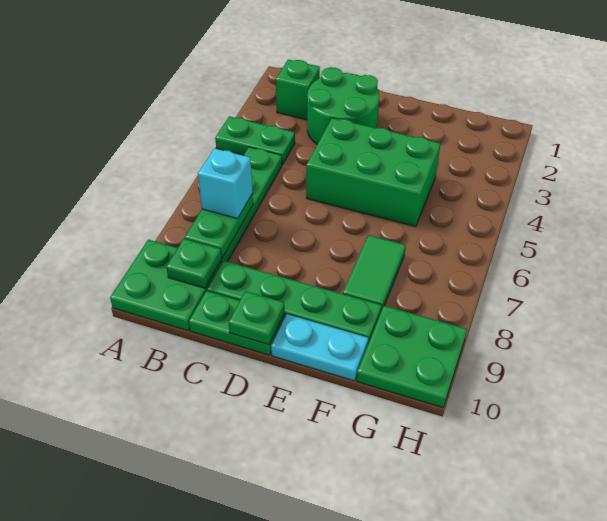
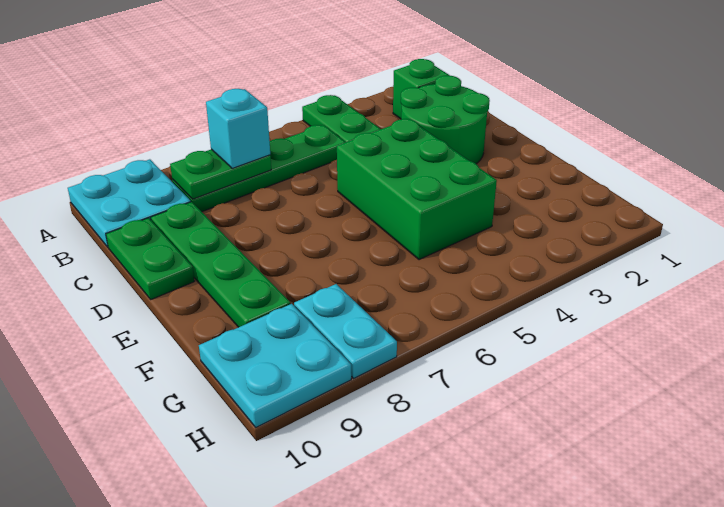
green plate A9:B10 level 1 -> cyan plate A9:B10 level 1
green plate B9 level 2 -> none
green plate D10 level 2 -> none
cyan plate E10:F10 level 1 -> cyan plate G8:H8 level 1
green tile F7:F8 level 1 -> none
green plate G9:H10 level 1 -> cyan plate G9:H10 level 1

